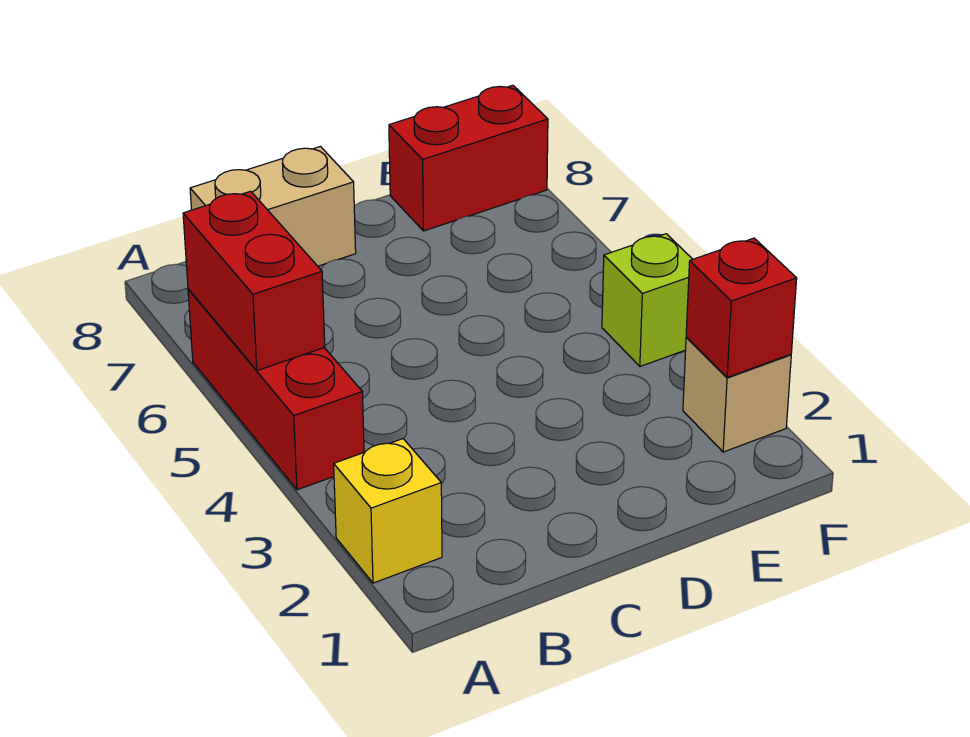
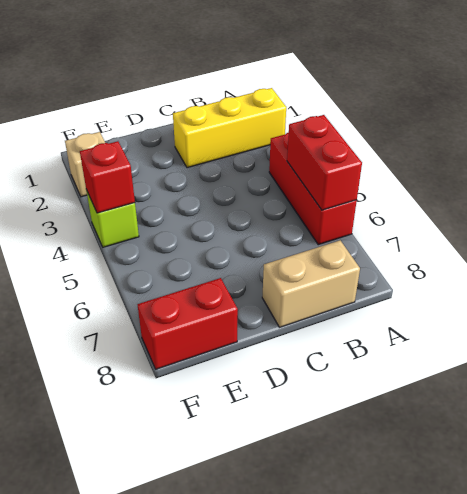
yellow brick A2 level 1 -> yellow brick A2:C2 level 1
red brick F2 level 2 -> red brick F4 level 2

